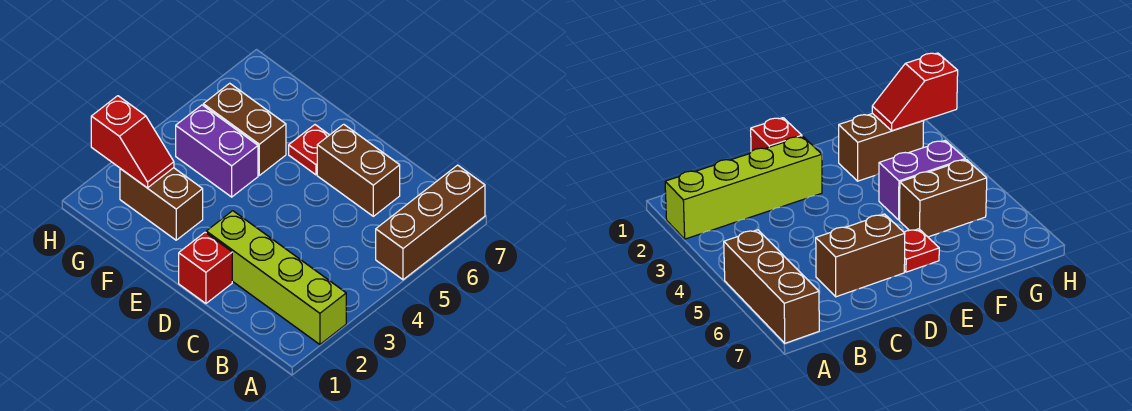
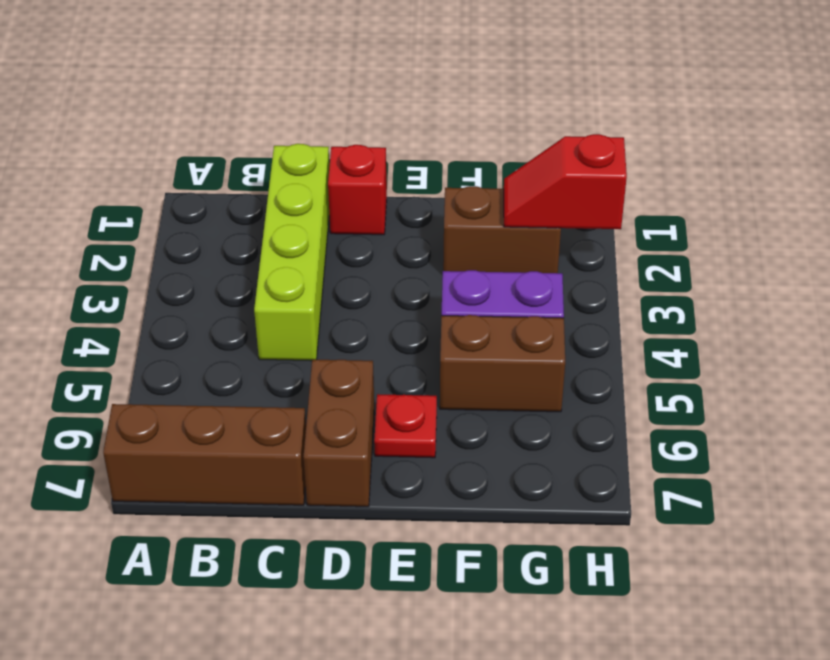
lime brick A2:D2 level 1 -> lime brick C1:C4 level 1
brown brick A5:A7 level 1 -> brown brick A7:C7 level 1
brown brick C6:D6 level 1 -> brown brick D6:D7 level 1

